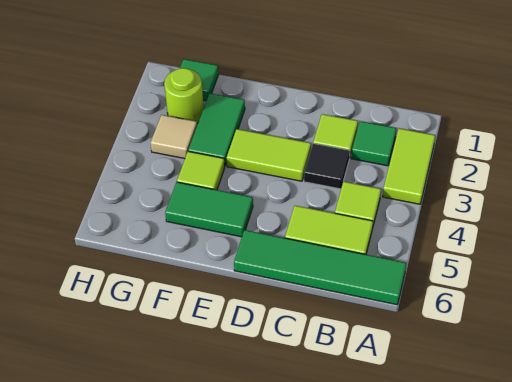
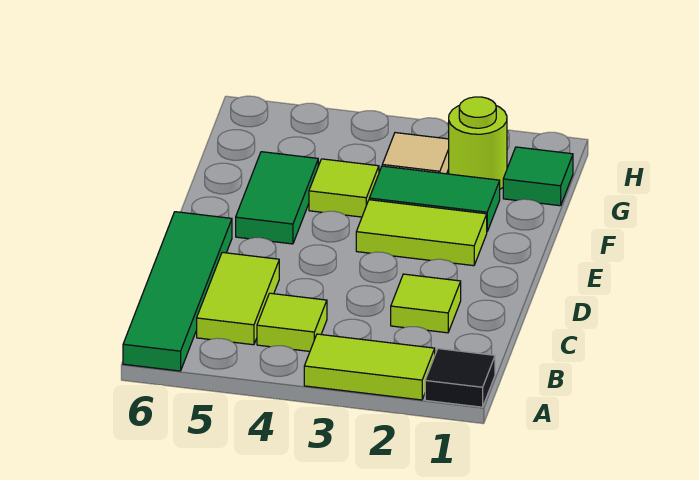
green tile B2 level 1 -> none
black tile C3 level 1 -> black tile A1 level 1
lime tile D3:E3 level 1 -> lime tile E2:E3 level 1

